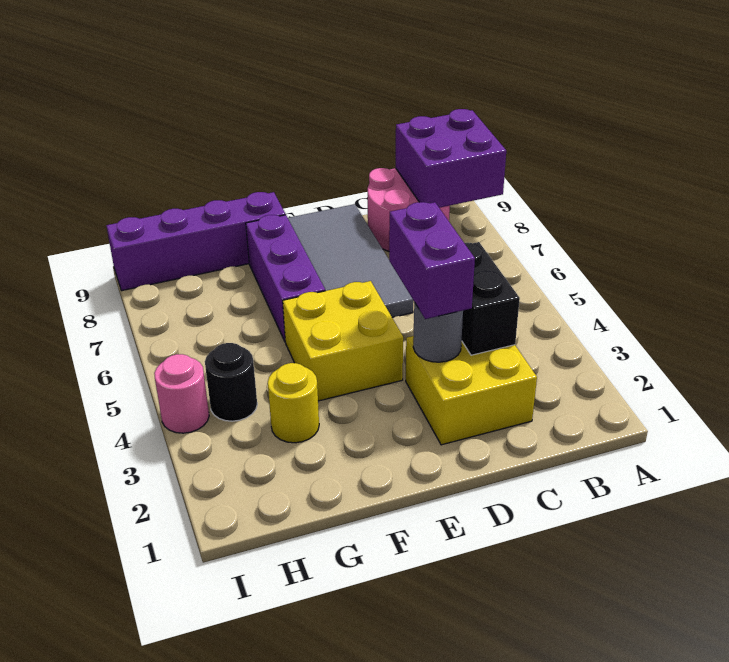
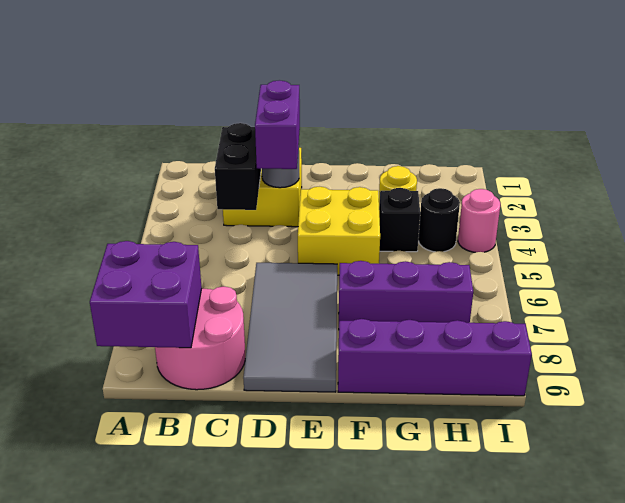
purple brick F6:F8 level 1 -> purple brick F7:H7 level 1
none -> black brick G4 level 1

